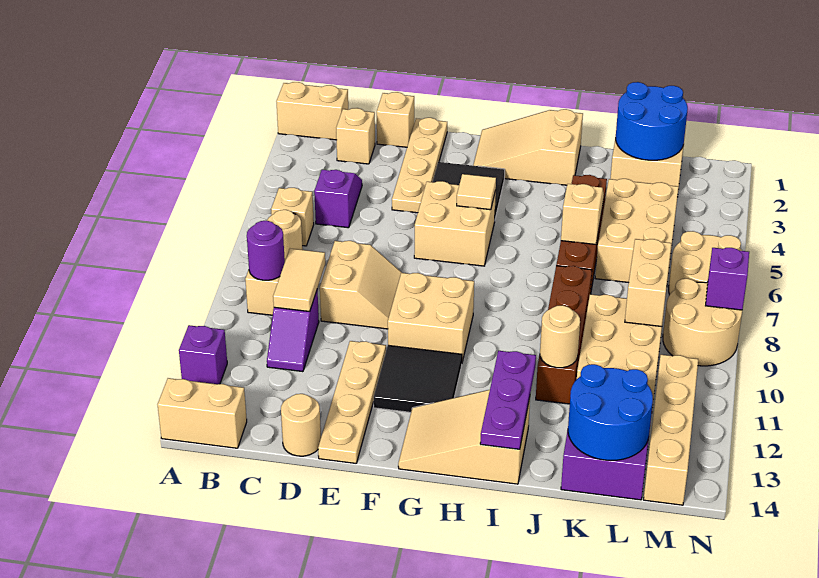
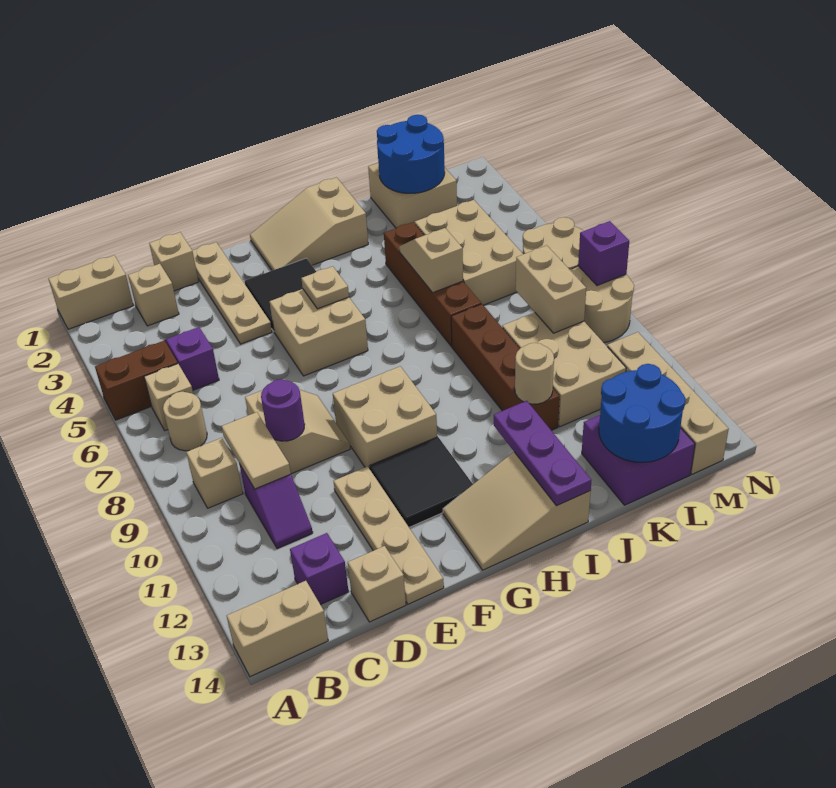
none -> brown brick A5:B5 level 1
purple brick A12 level 1 -> purple brick C13 level 1
purple round brick B9 level 2 -> purple round brick D9 level 2
tan round brick D14 level 1 -> tan brick D14 level 1
tan tile G5 level 2 -> tan plate G5 level 2

